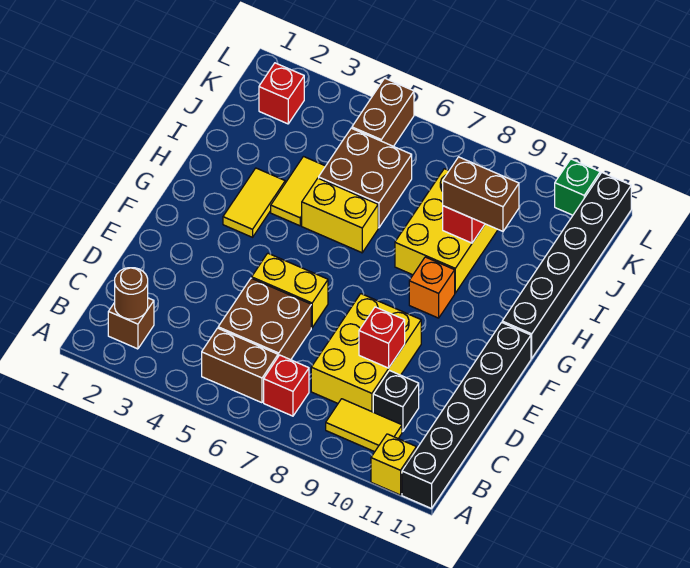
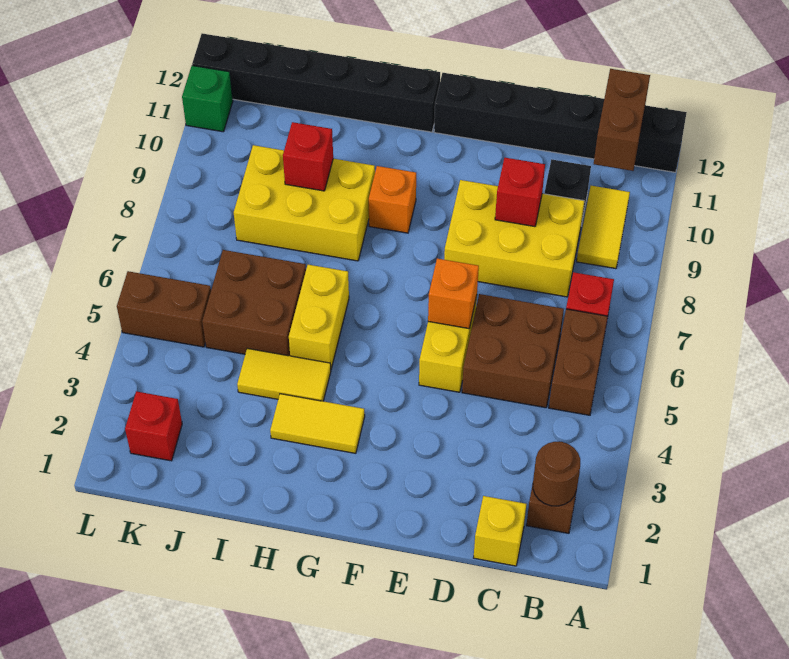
yellow brick A11 level 1 -> yellow brick C1 level 1
none -> orange brick E6 level 2
brown brick I9:I10 level 3 -> brown brick B11:B12 level 2

